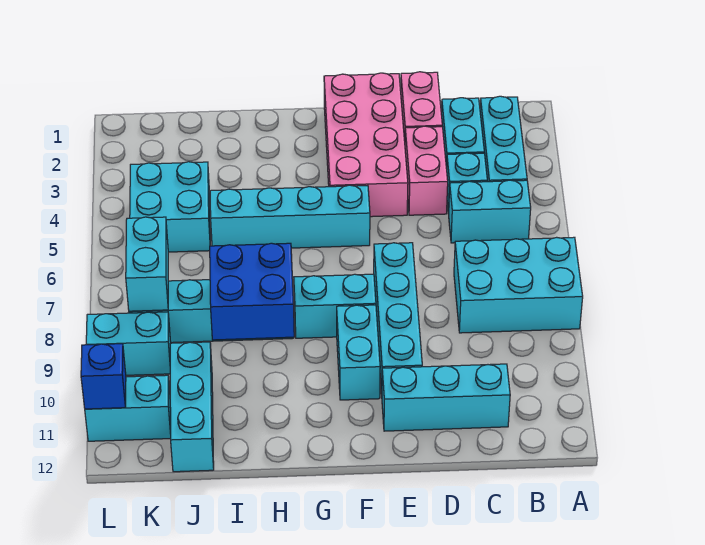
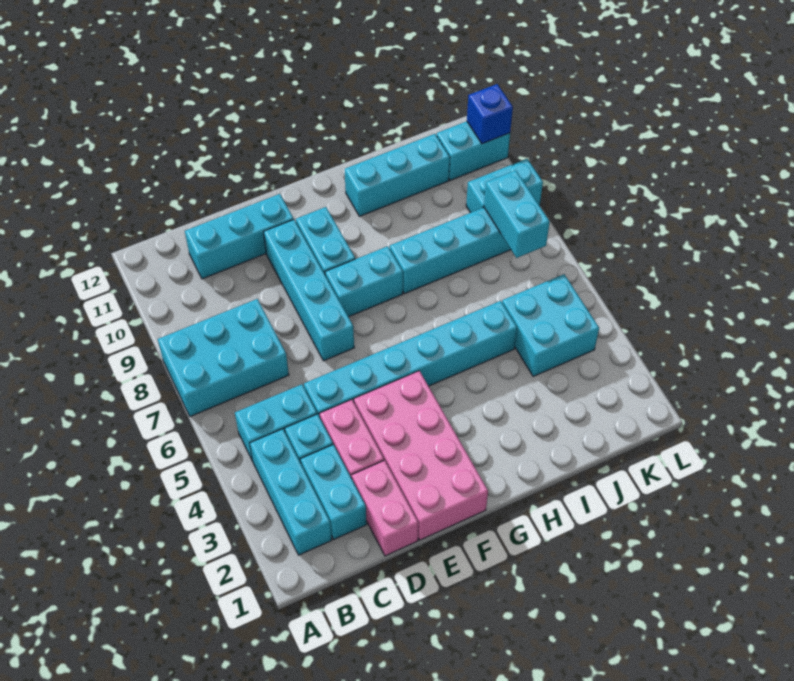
cyan brick F5:I5 level 1 -> cyan brick D5:I5 level 1
blue brick H8:I9 level 2 -> none
cyan brick J10:J12 level 1 -> cyan brick H11:J11 level 1

